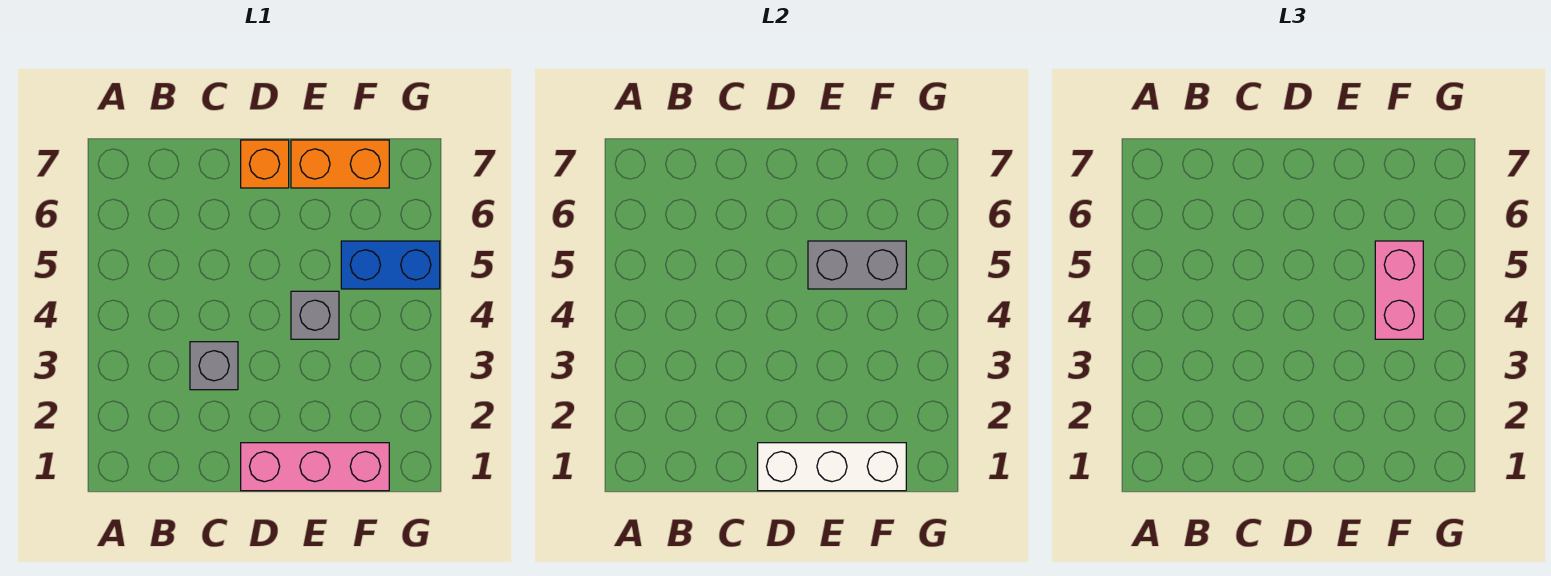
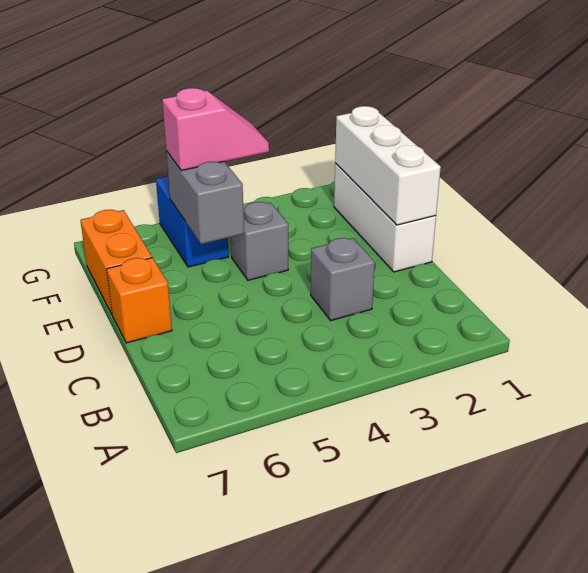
pink brick D1:F1 level 1 -> white brick D1:F1 level 1
pink brick F4:F5 level 3 -> pink slope F4:F5 level 3 top 5

